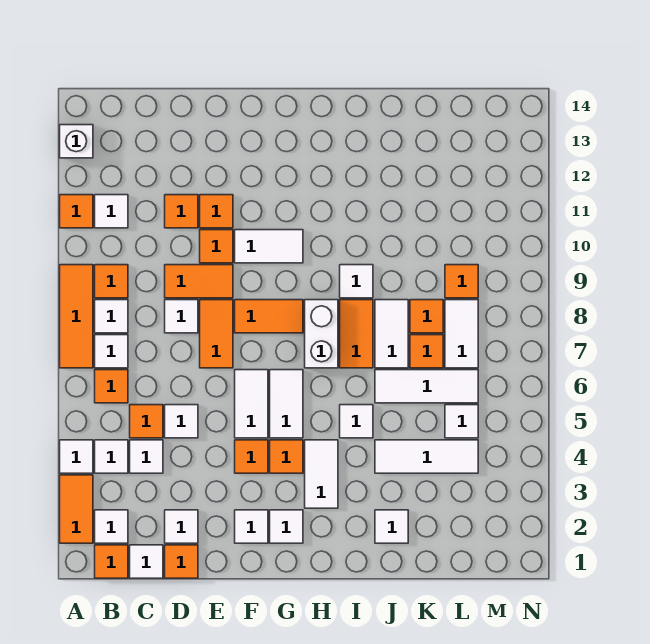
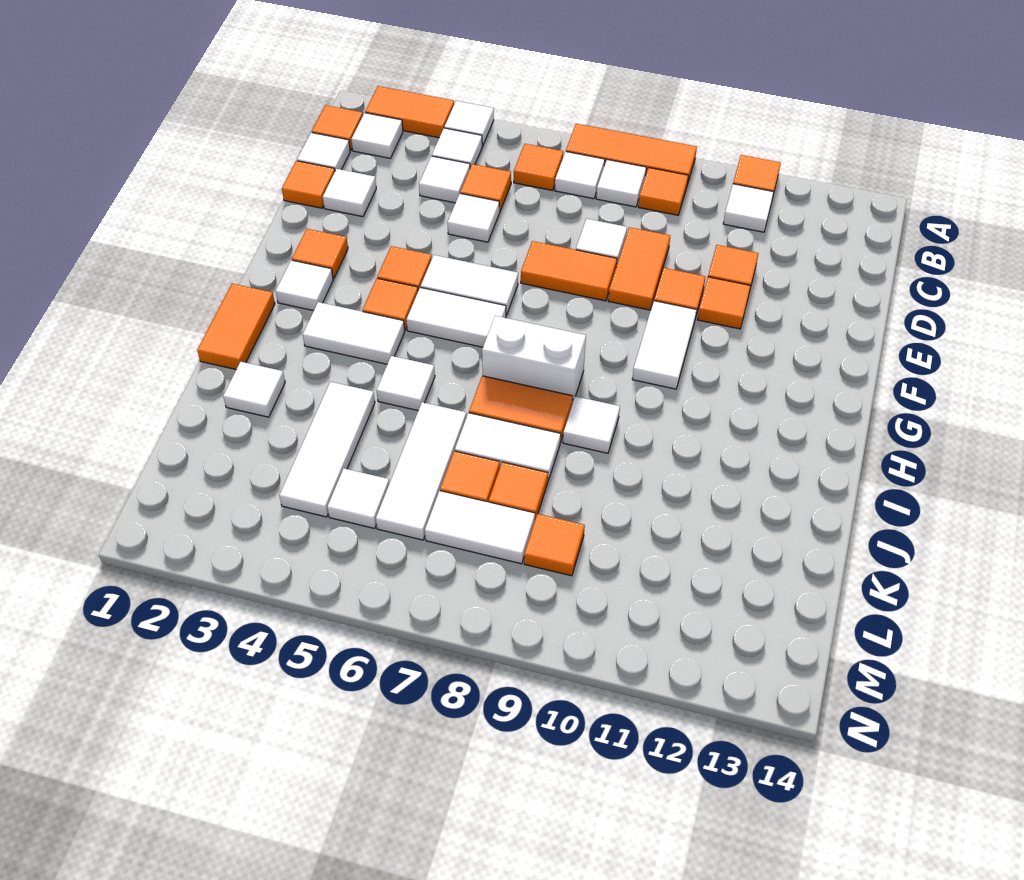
white brick A13 level 1 -> none
white tile F2 level 1 -> orange tile F2 level 1
orange tile F8:G8 level 1 -> orange tile H1:I1 level 1

